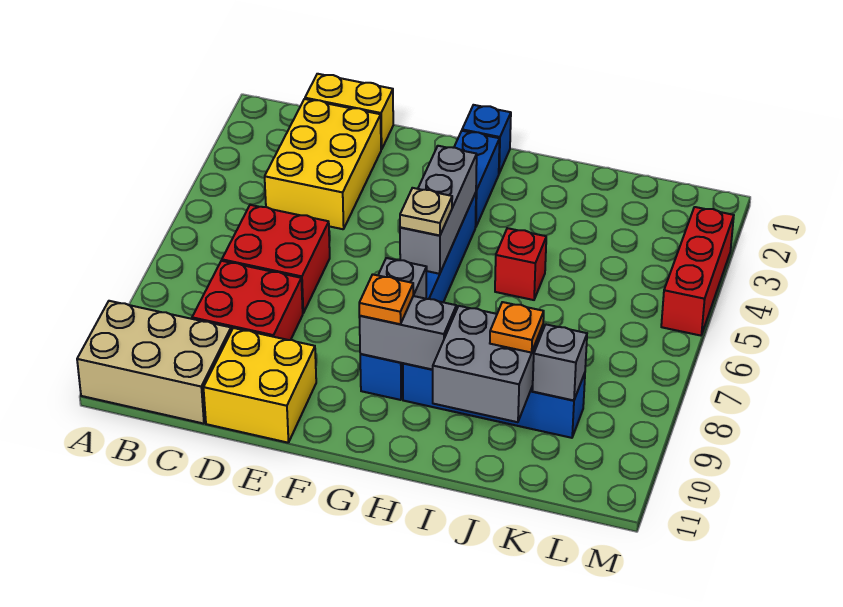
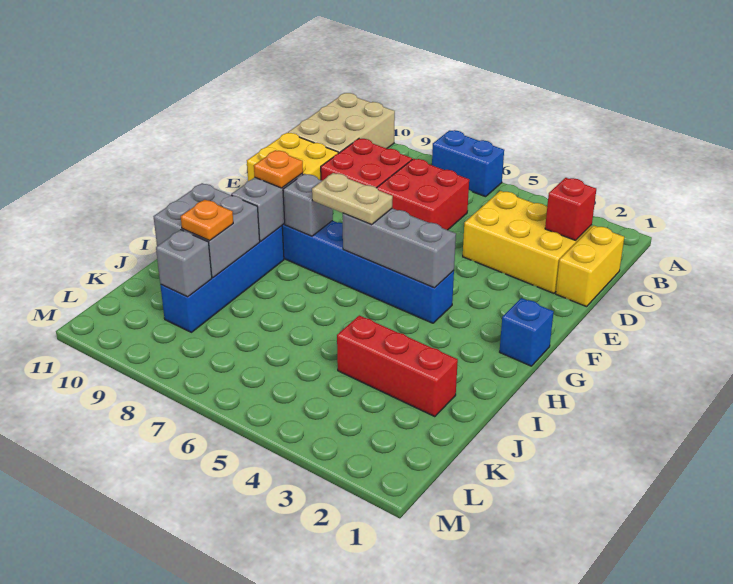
blue brick G2:G3 level 1 -> blue brick A6:A7 level 1
tan plate G6 level 3 -> tan plate G6:G7 level 3
red brick I5 level 1 -> red brick C2 level 2
red brick M3:M5 level 1 -> red brick J2:J4 level 1

